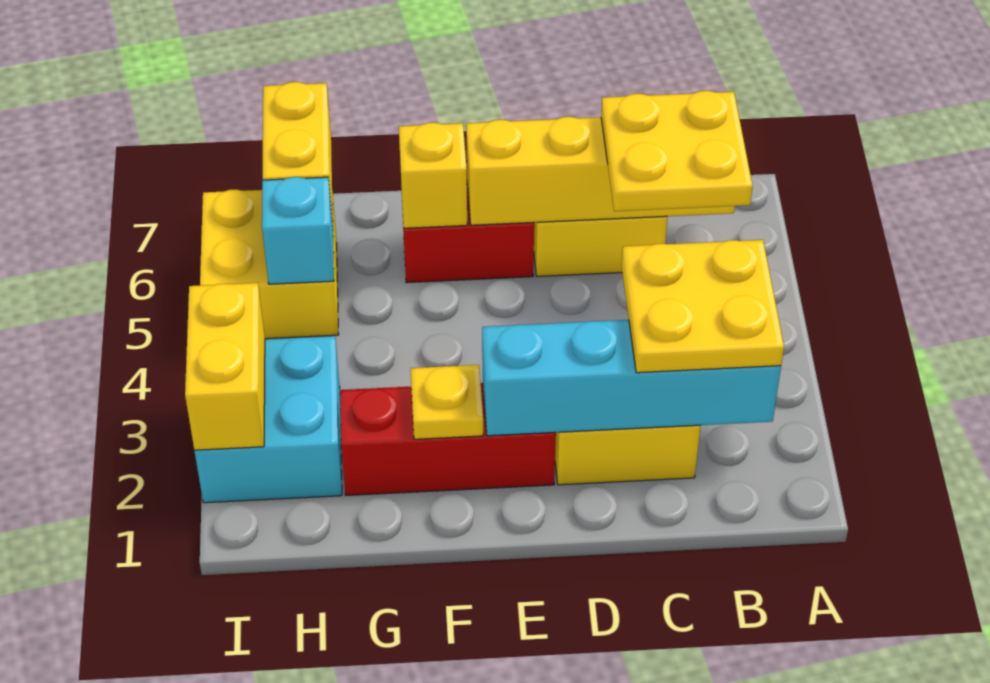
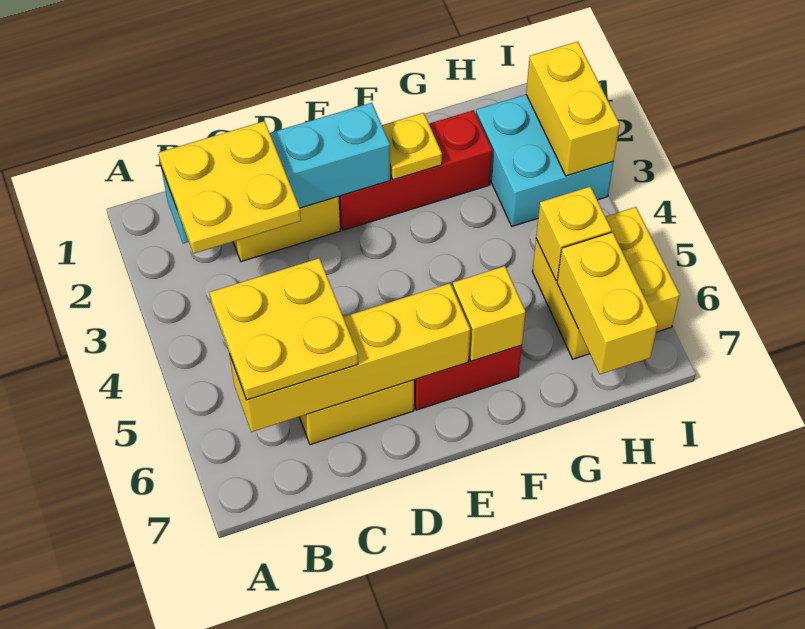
cyan brick H5 level 2 -> yellow brick H5 level 2

